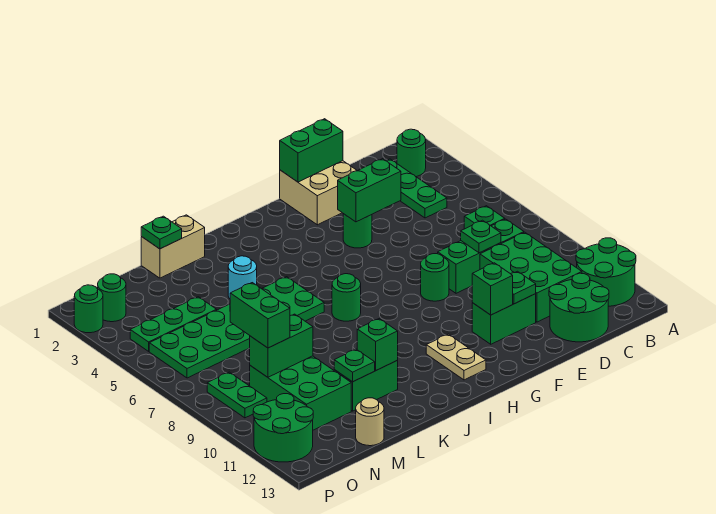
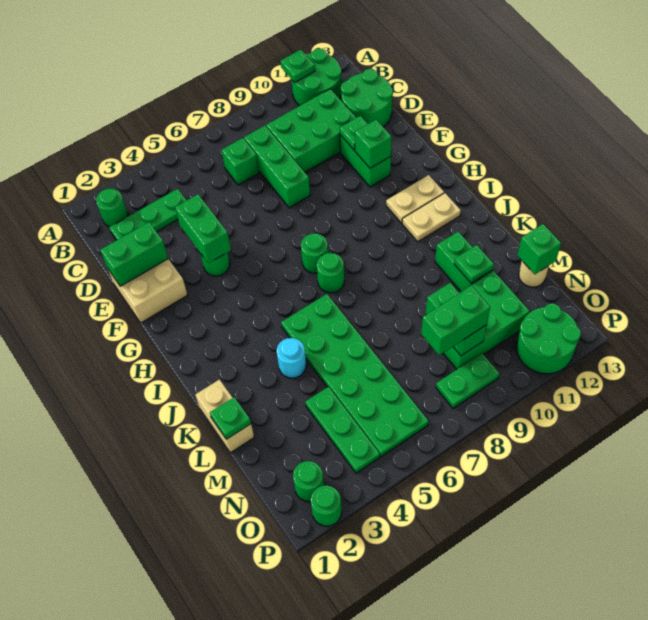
green plate D8 level 2 -> green plate A11 level 2
green brick E1:F1 level 2 -> green brick E1:E2 level 2
green round brick F8 level 1 -> green round brick H7 level 1
none -> tan plate I11:I12 level 1
green brick K11 level 2 -> green brick M13 level 2

